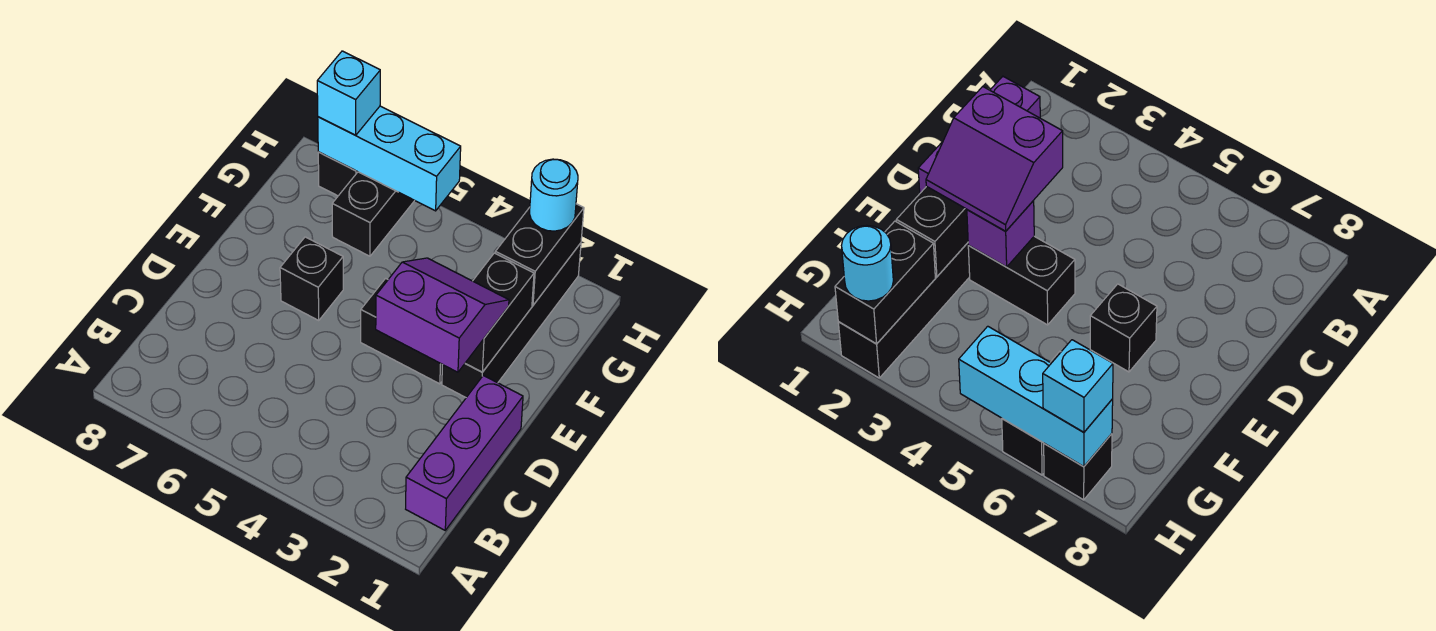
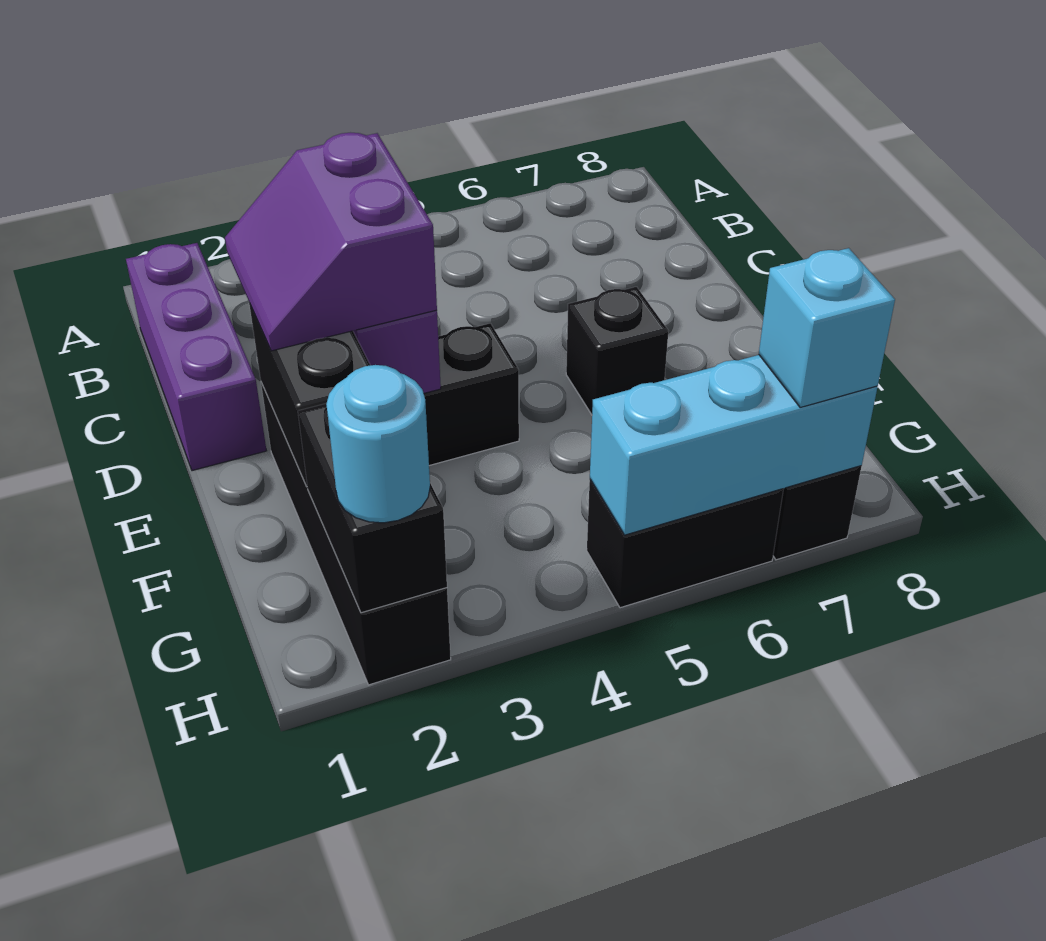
purple slope D2:E3 level 3 top D -> purple slope D2:E3 level 3 top 3
black brick G6:H6 level 1 -> black brick H5:H6 level 1

